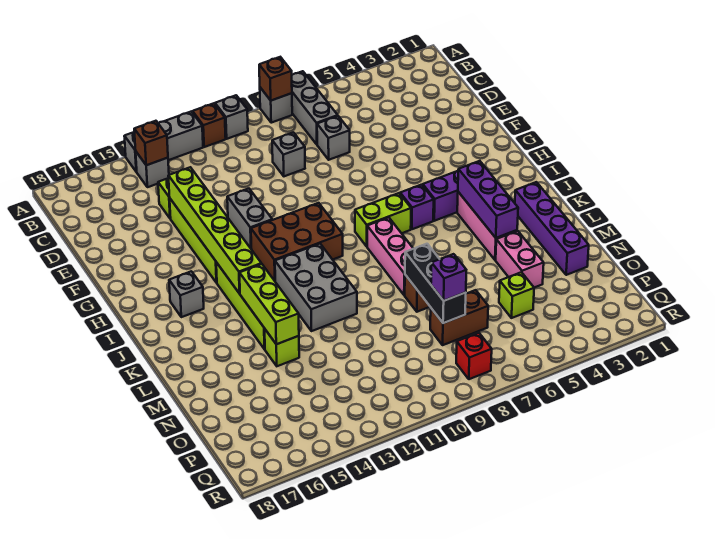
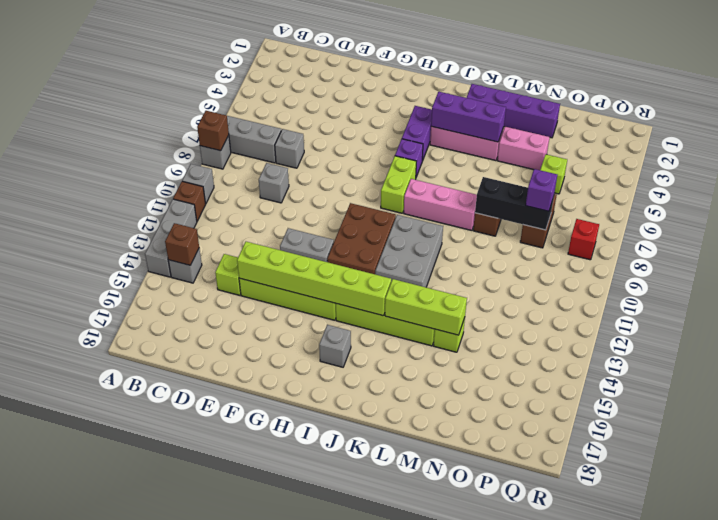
grey brick J11:L12 level 1 -> grey brick J10:K12 level 1

